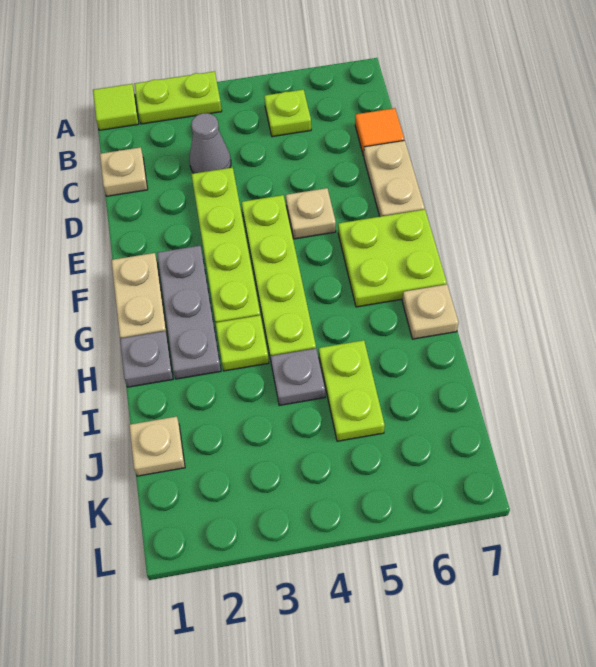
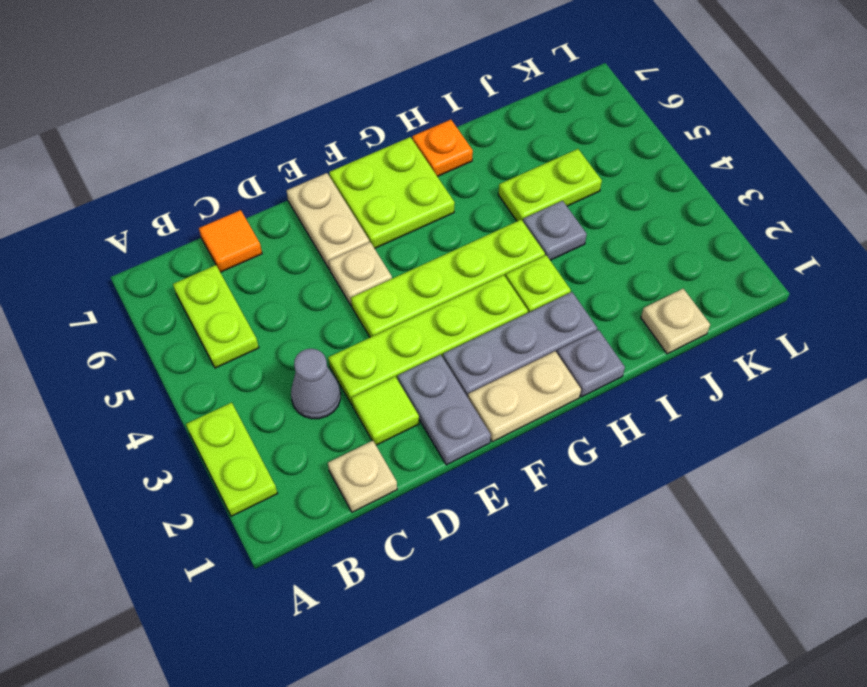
lime tile A1 level 1 -> lime tile D2 level 1
lime plate B5 level 1 -> lime plate B5:B6 level 1
tan plate D7:E7 level 1 -> tan plate E6:E7 level 1
none -> grey plate E1:E2 level 1
tan plate H7 level 1 -> orange plate H7 level 1

